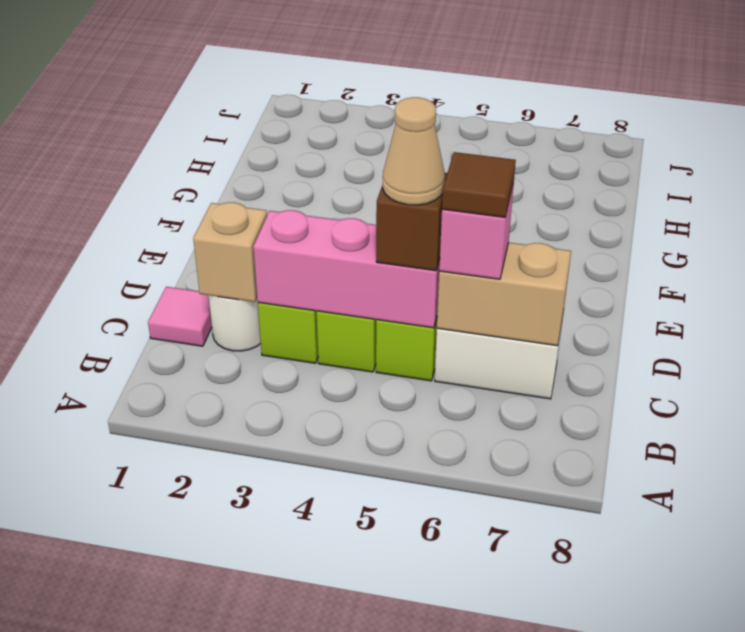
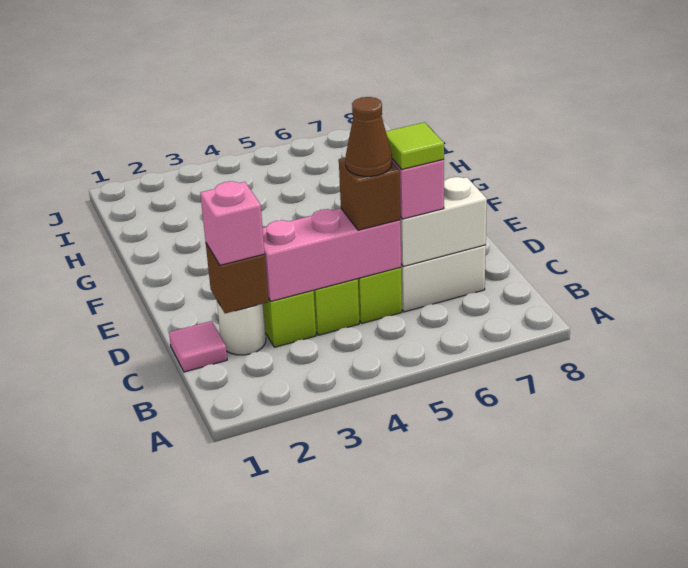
tan brick C2 level 2 -> brown brick C2 level 2
none -> pink brick C2 level 3
tan cone C5 level 4 -> brown cone C5 level 4
tan brick C6:C7 level 2 -> white brick C6:C7 level 2
brown tile C6 level 4 -> lime tile C6 level 4

